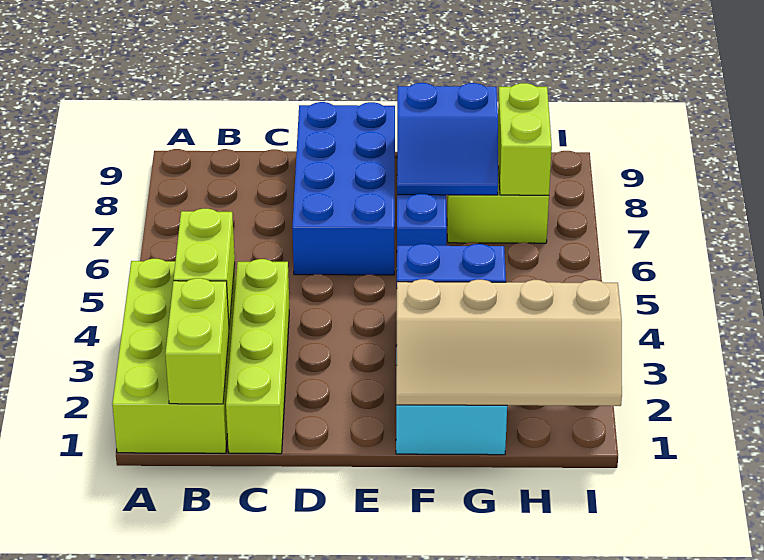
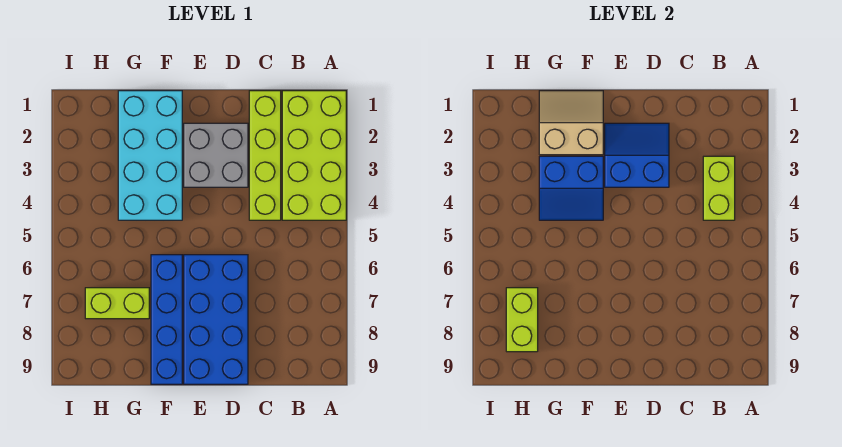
lime brick B1:B2 level 2 -> none
none -> grey brick D2:E3 level 1
tan slope F1:I2 level 2 top 2 -> tan slope F1:G2 level 2 top 2
blue slope F7:G8 level 2 top 8 -> blue slope D2:E3 level 2 top 3

